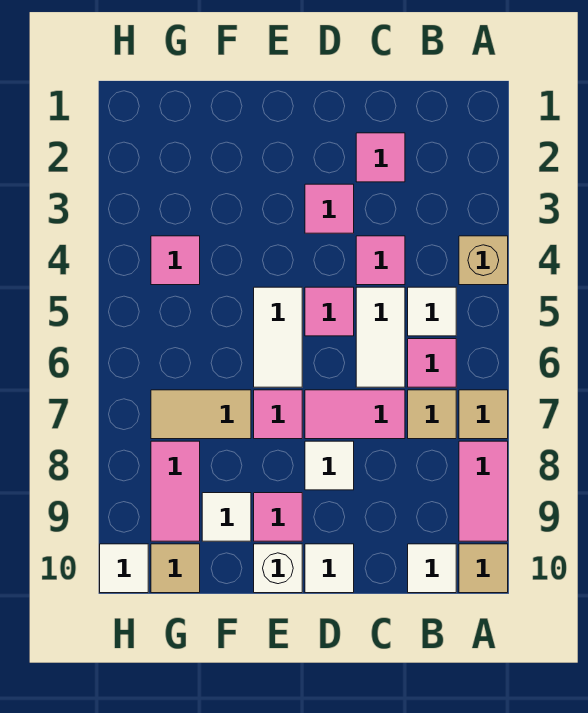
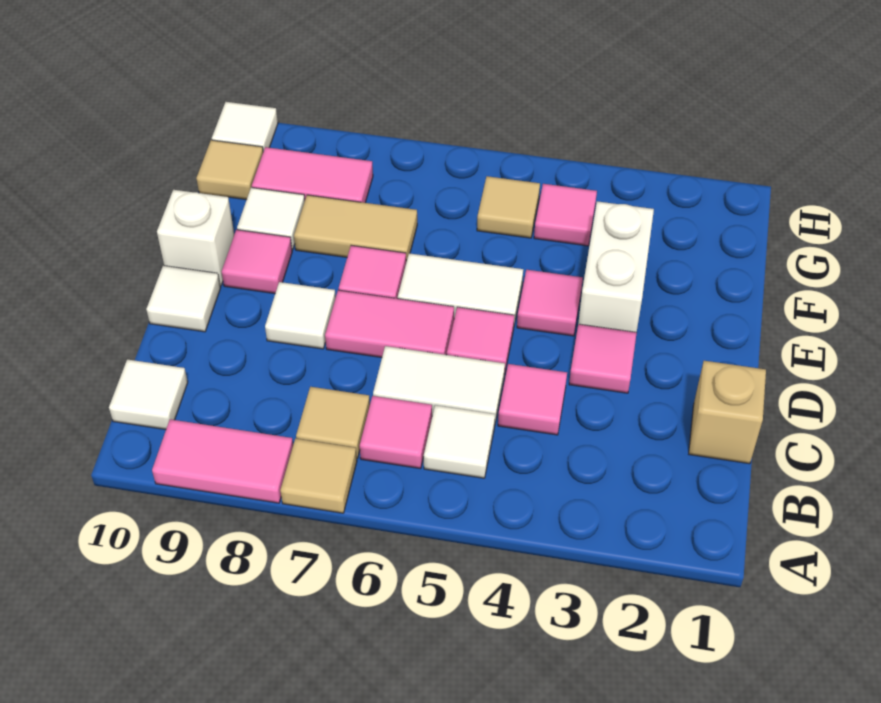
tan brick A4 level 1 -> tan brick C1 level 1
tan tile A10 level 1 -> tan tile G5 level 1
pink tile C2 level 1 -> pink tile E4 level 1
pink tile C7:D7 level 1 -> pink tile D6:D7 level 1
none -> white brick E3:F3 level 1
tan tile F7:G7 level 1 -> tan tile F7:F8 level 1

